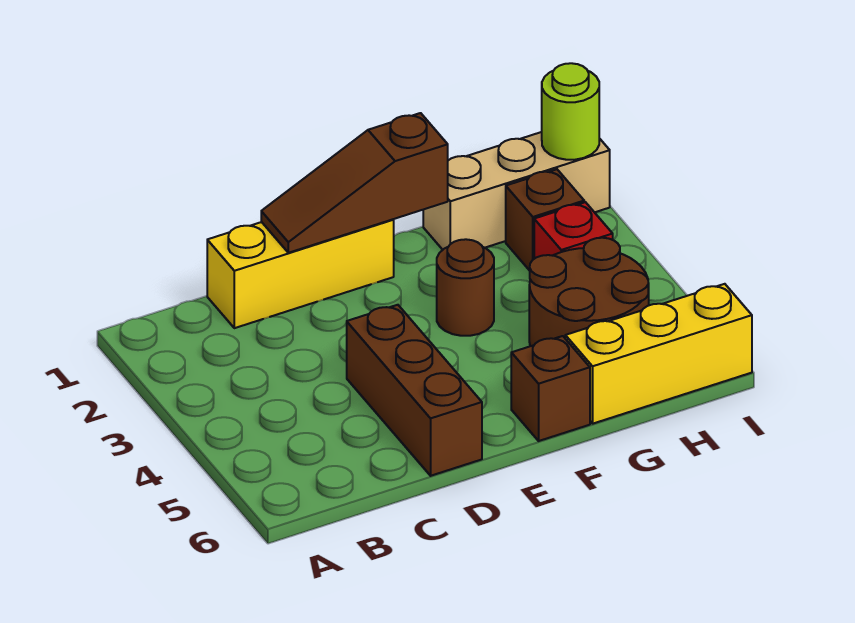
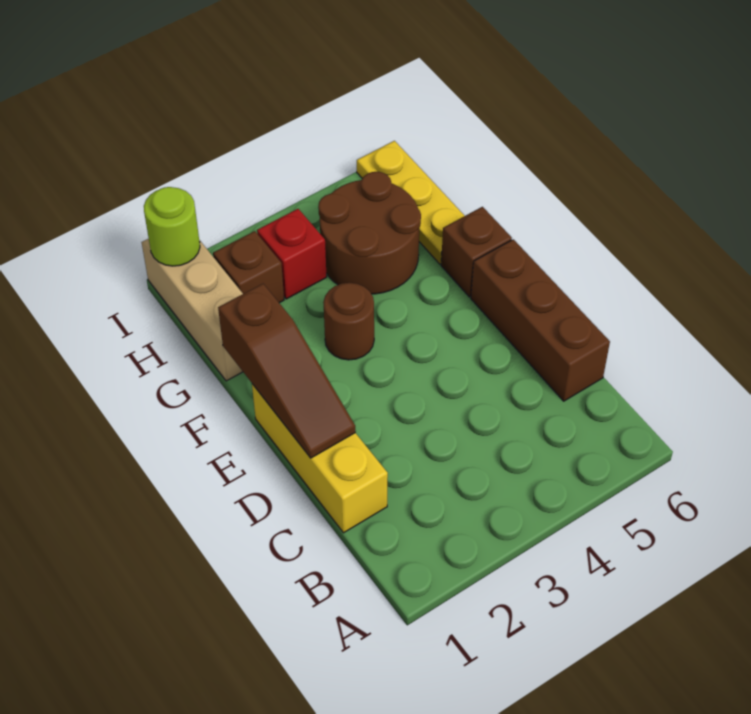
brown brick D4:D6 level 1 -> brown brick C6:E6 level 1
yellow brick G6:I6 level 1 -> yellow plate G6:I6 level 1

